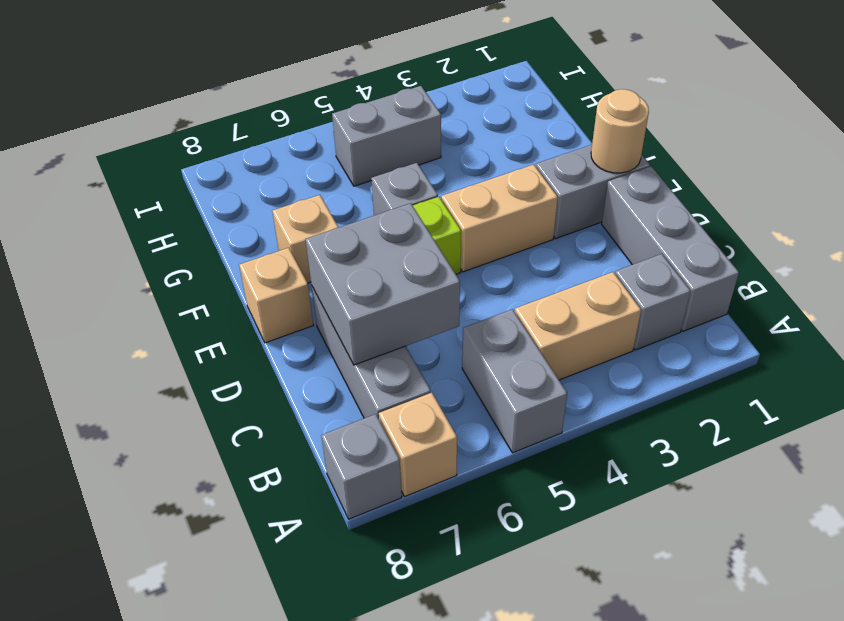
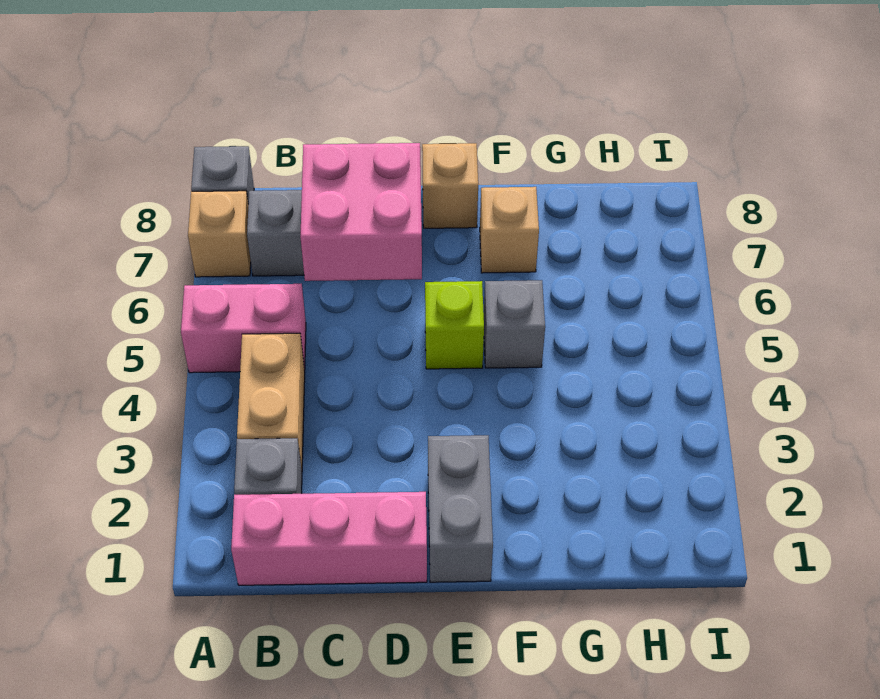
grey brick A5:B5 level 1 -> pink brick A5:B5 level 1
grey brick B1:D1 level 1 -> pink brick B1:D1 level 1
grey brick C6:D7 level 2 -> pink brick C6:D7 level 2
tan round brick E1 level 2 -> none
tan brick E3:E4 level 1 -> none
grey brick H4:H5 level 1 -> none

